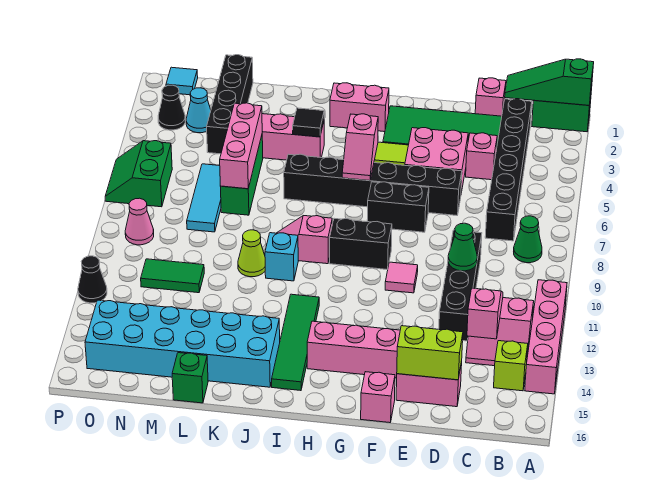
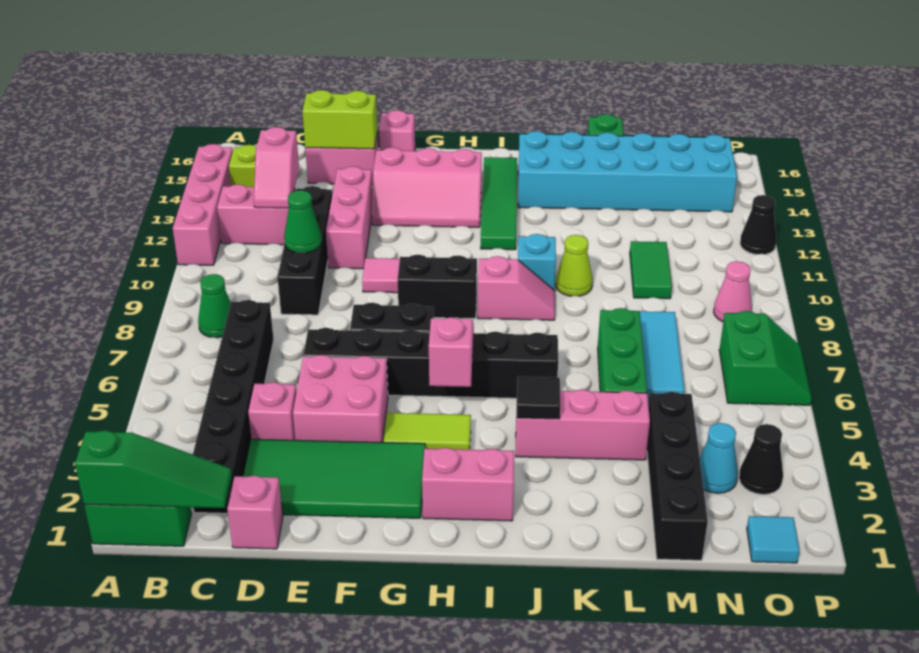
pink brick L5:L7 level 2 -> pink brick E11:E13 level 1
green tile M11:N11 level 1 -> green tile M10:M11 level 1

